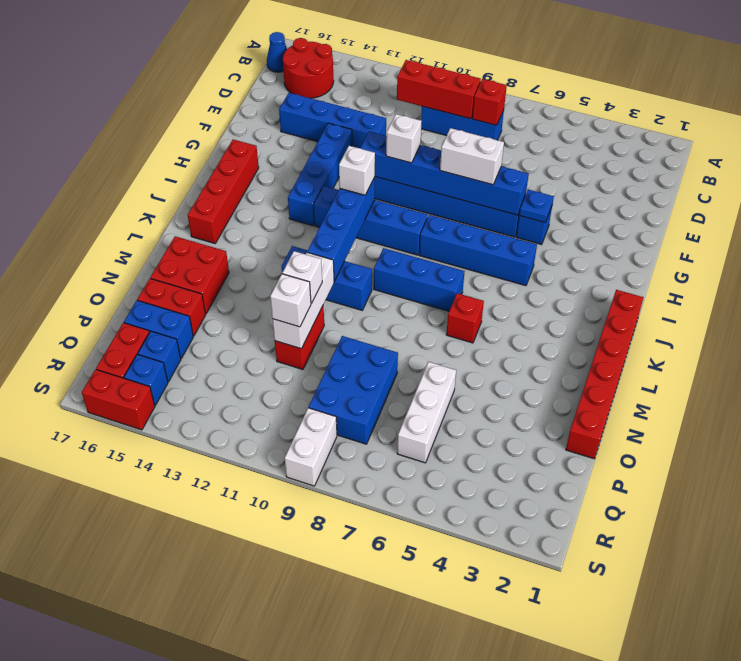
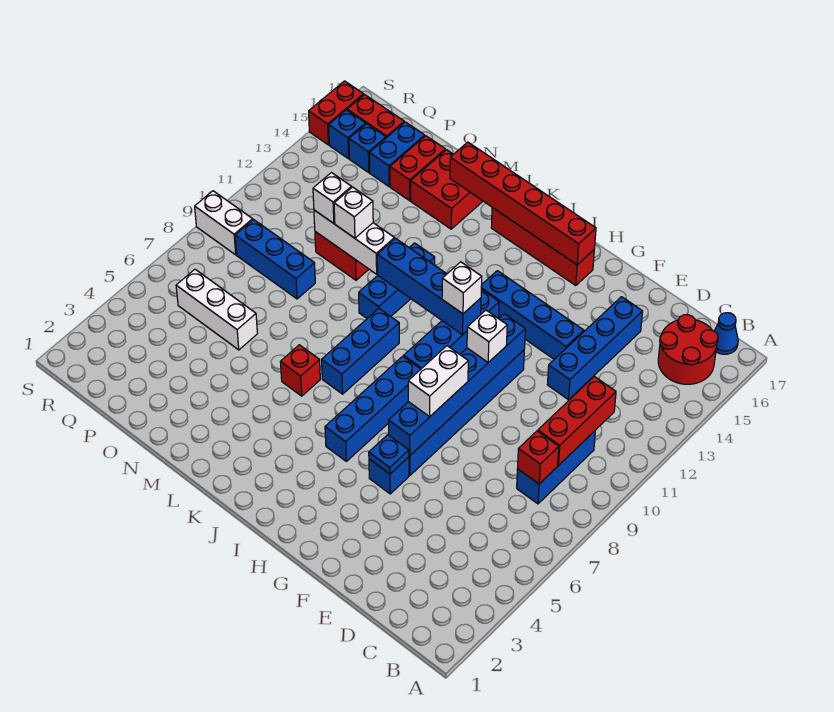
red brick J1:O1 level 1 -> red brick H16:M16 level 2
blue brick O8:Q9 level 1 -> blue brick O9:Q9 level 1

